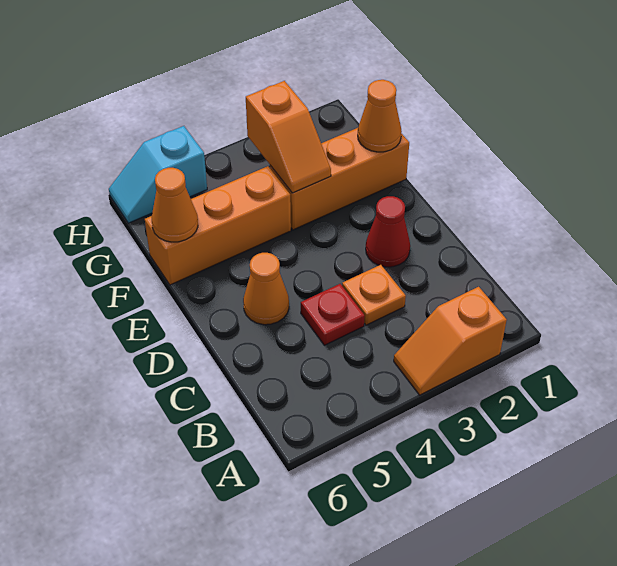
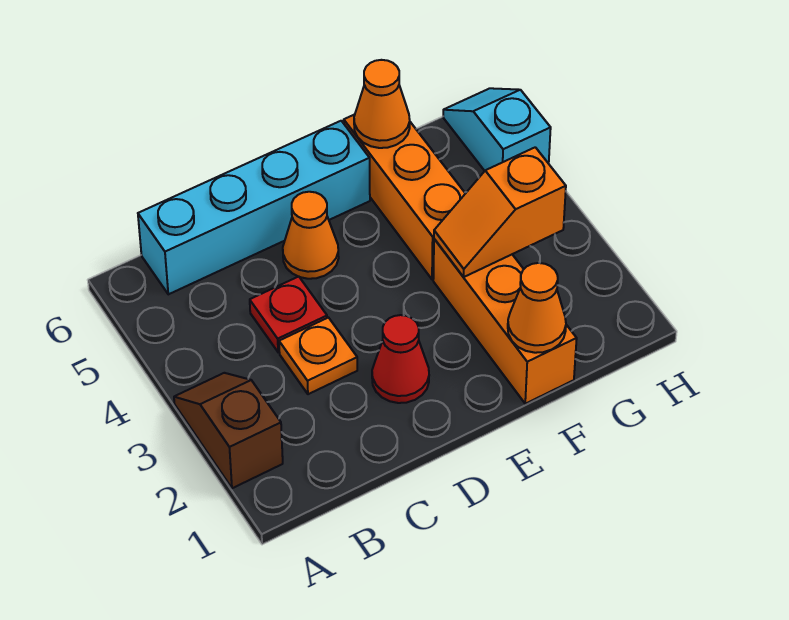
orange slope A2:A3 level 1 top 2 -> brown slope A2:A3 level 1 top 2
none -> cyan brick B6:E6 level 1

